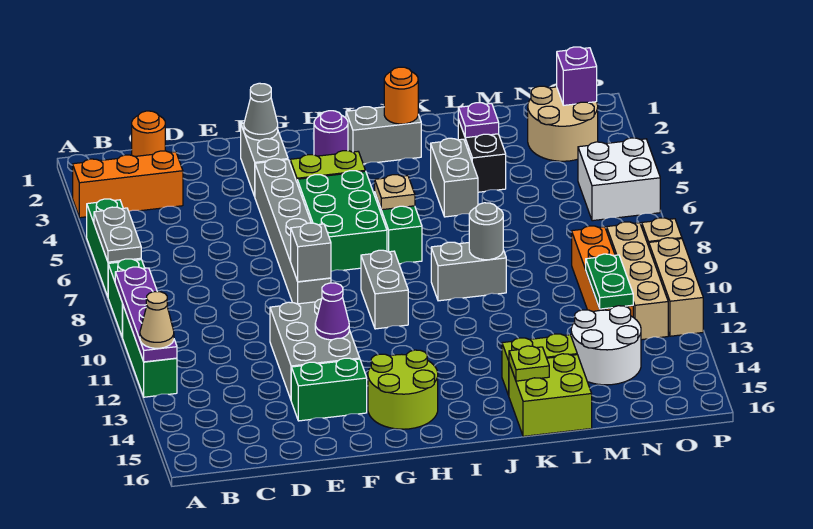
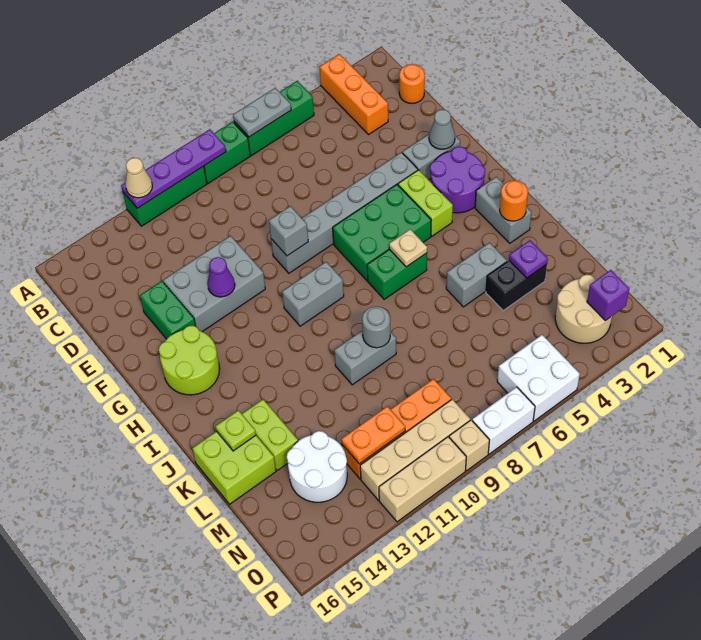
purple round brick H2 level 1 -> purple round brick G2:H3 level 1
grey brick J9:K9 level 1 -> grey brick K9:K10 level 1
green plate N11:N12 level 2 -> orange plate N11:N12 level 2
none -> white brick P7:P8 level 1

